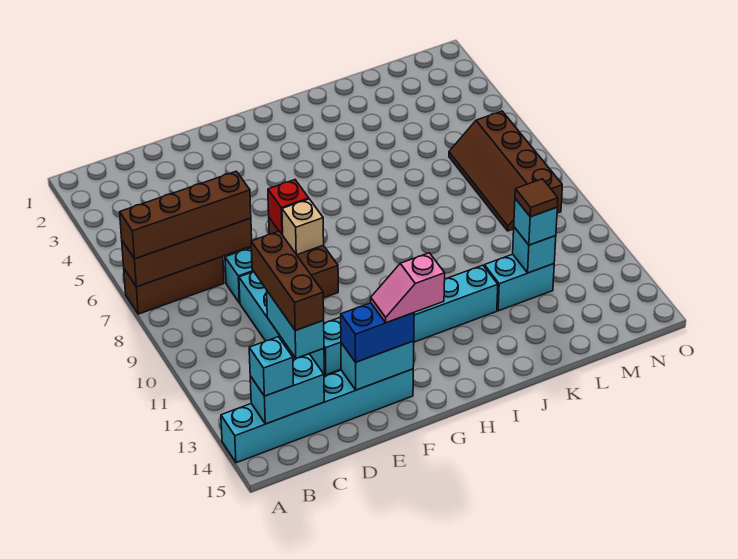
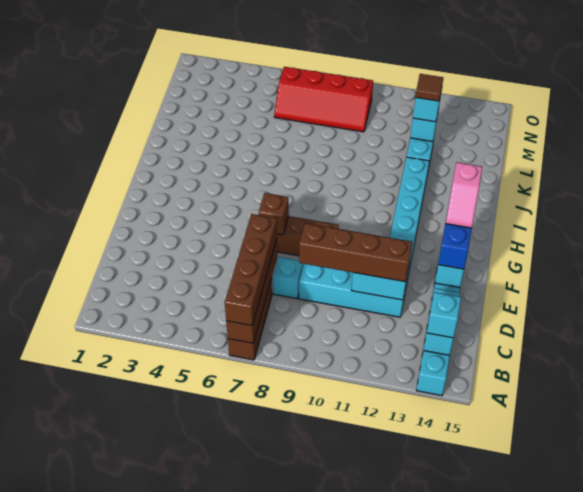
brown brick D10:D12 level 3 -> brown brick D9:D12 level 3
red brick F7 level 2 -> brown brick F7 level 2
tan brick F8 level 2 -> none
brown slope M6:N9 level 1 top N -> red slope M6:N9 level 1 top N

